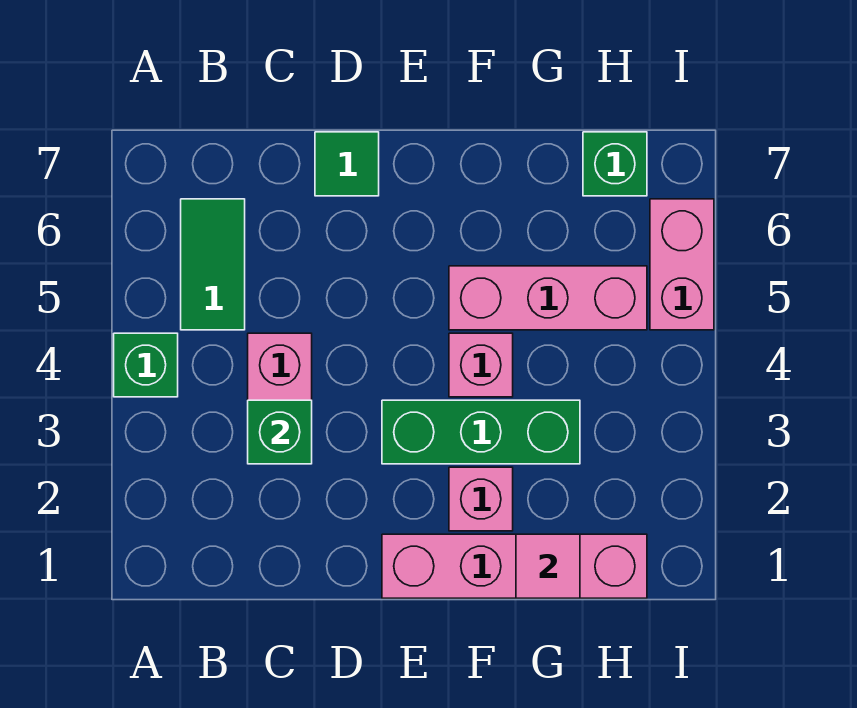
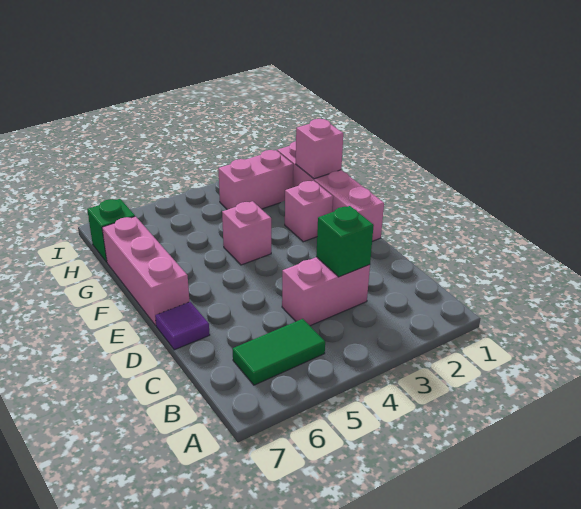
green brick A4 level 1 -> none
green tile D7 level 1 -> purple tile D7 level 1
green brick E3:G3 level 1 -> none
pink brick F5:H5 level 1 -> pink brick E7:G7 level 1
pink tile G1 level 2 -> pink brick G1 level 2
pink brick I5:I6 level 1 -> pink brick H2:H3 level 1

